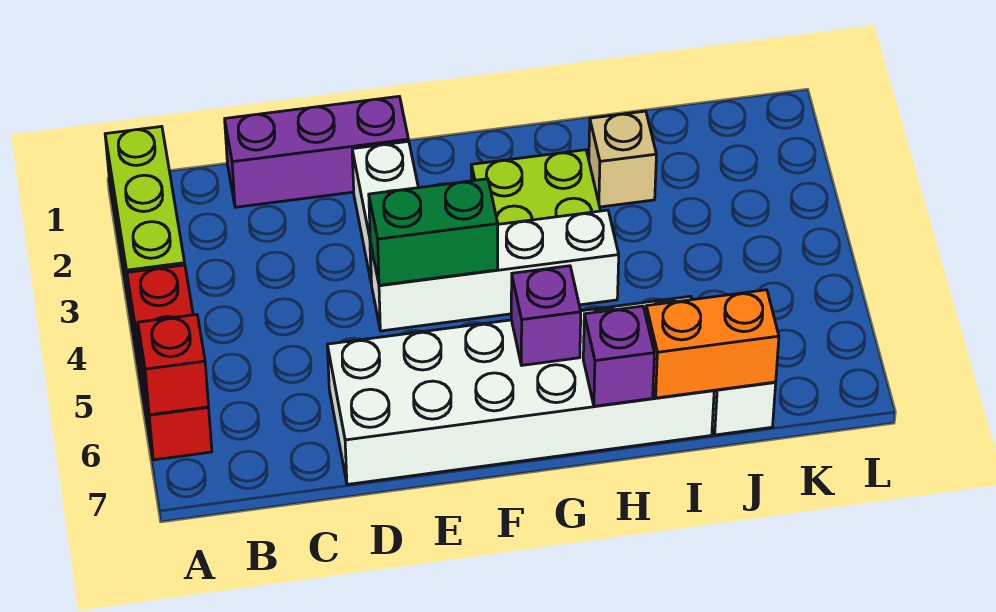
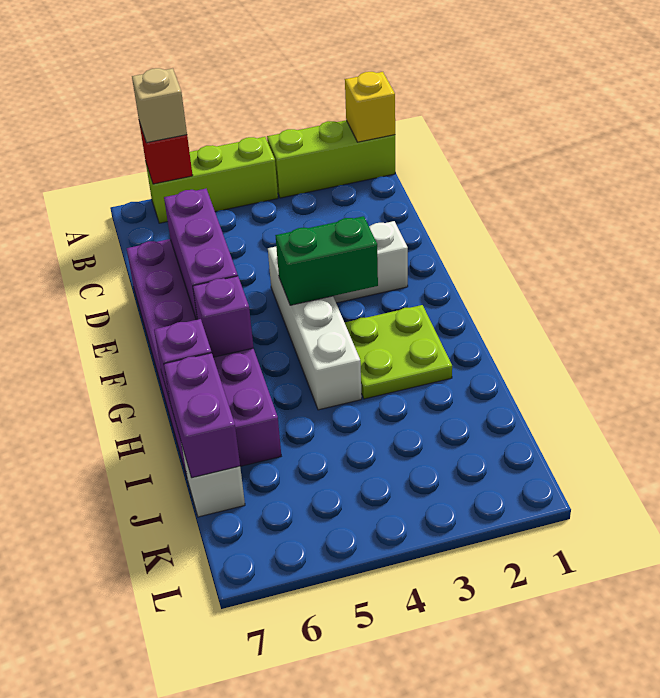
none -> yellow brick A1 level 2
red brick A4:A6 level 1 -> lime brick A4:A6 level 1
purple brick C1:E1 level 1 -> purple brick D6:F6 level 2
white brick D6:I7 level 1 -> purple brick D6:I7 level 1
green brick E4:F4 level 2 -> green brick F3:F4 level 2
tan brick I2 level 1 -> tan brick A6 level 3
orange brick I7:J7 level 2 -> purple brick I7:J7 level 2

